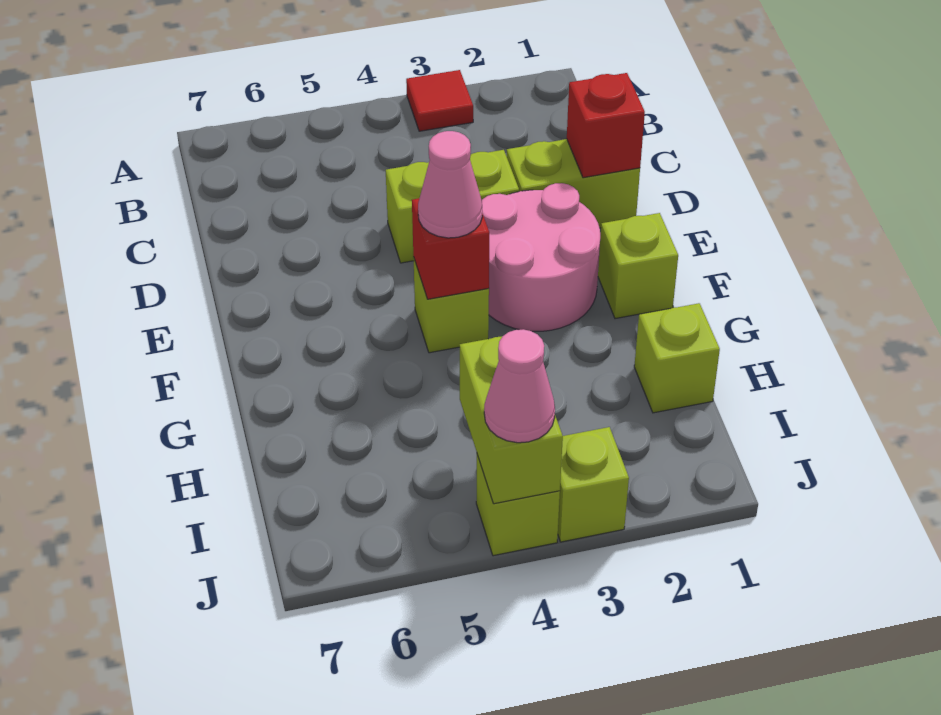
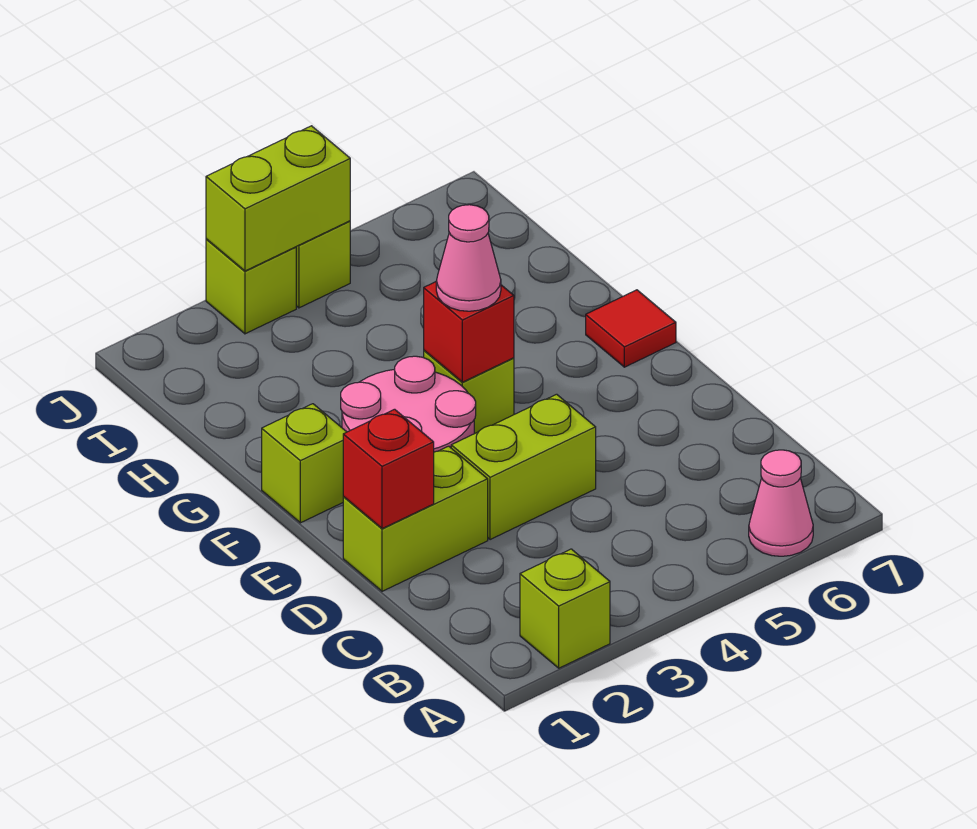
red tile A3 level 1 -> red tile F7 level 1
lime brick H1 level 1 -> lime brick A2 level 1
lime brick I4:J4 level 2 -> lime brick J3:J4 level 2
pink cone J4 level 3 -> pink cone A6 level 1

